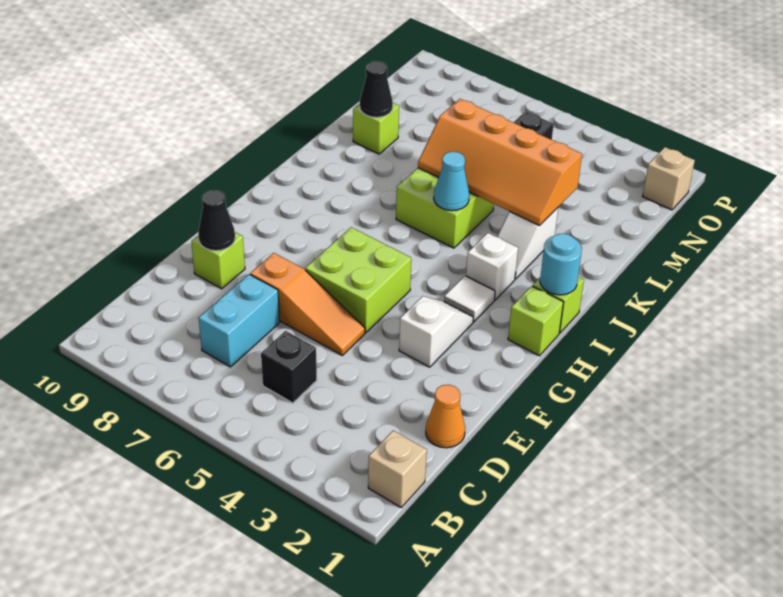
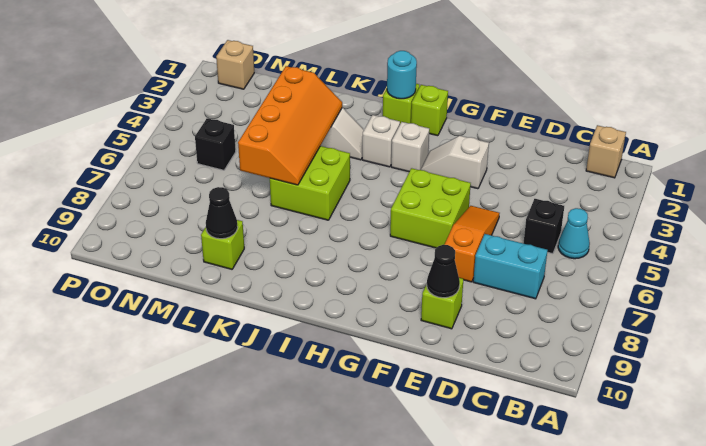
orange cone D1 level 1 -> none
white tile H3 level 1 -> white brick H3 level 1
cyan cone J5 level 2 -> cyan cone B5 level 1

